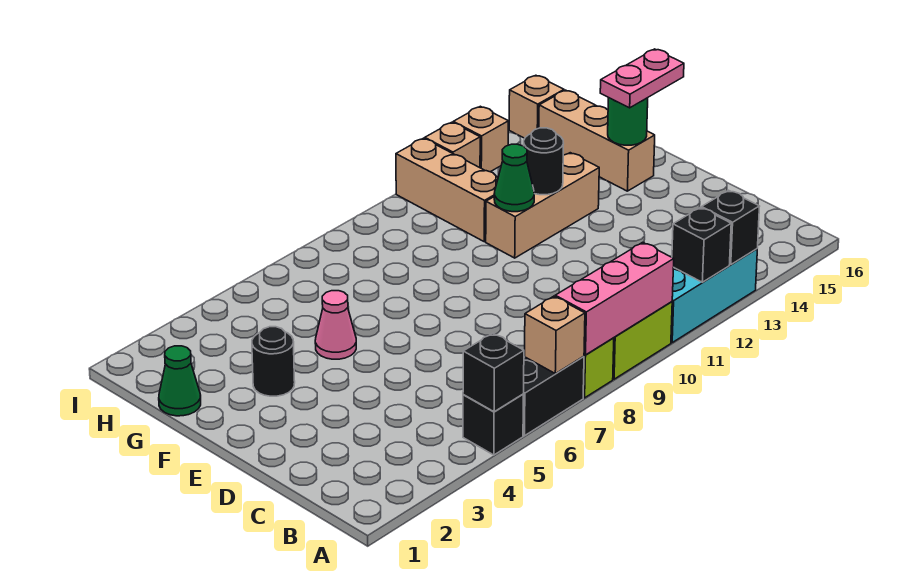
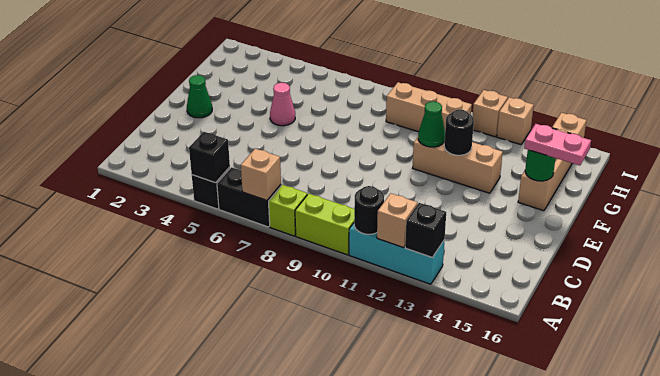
pink brick A8:A10 level 2 -> none
black brick A12 level 2 -> tan brick A12 level 2
black round brick F3 level 1 -> black round brick A11 level 2
green cone G1 level 1 -> green cone E2 level 1
tan brick G11:I11 level 1 -> tan brick H9:H11 level 1

